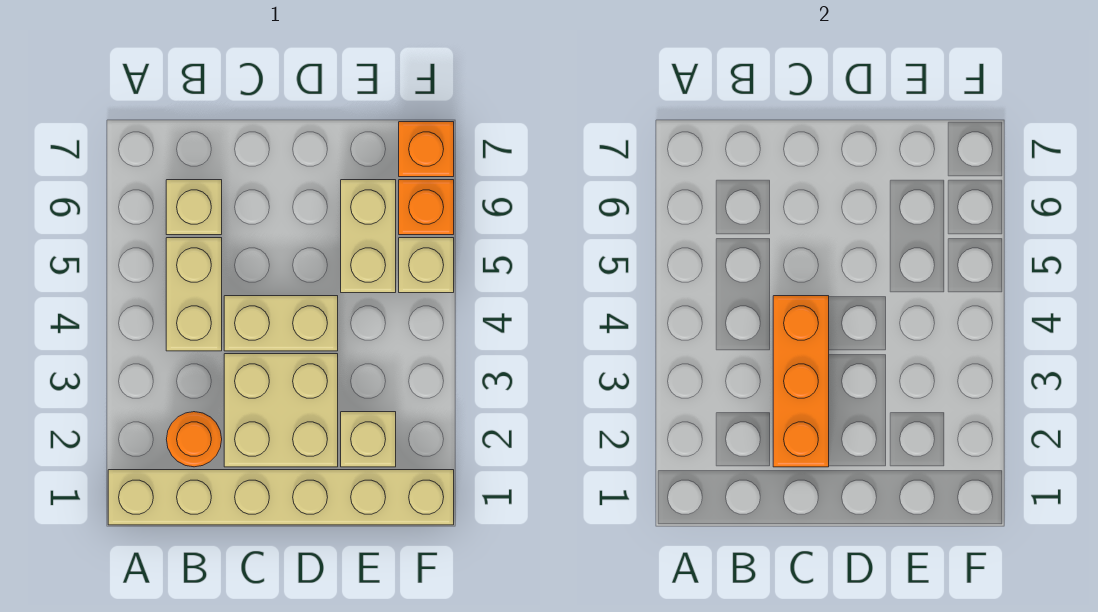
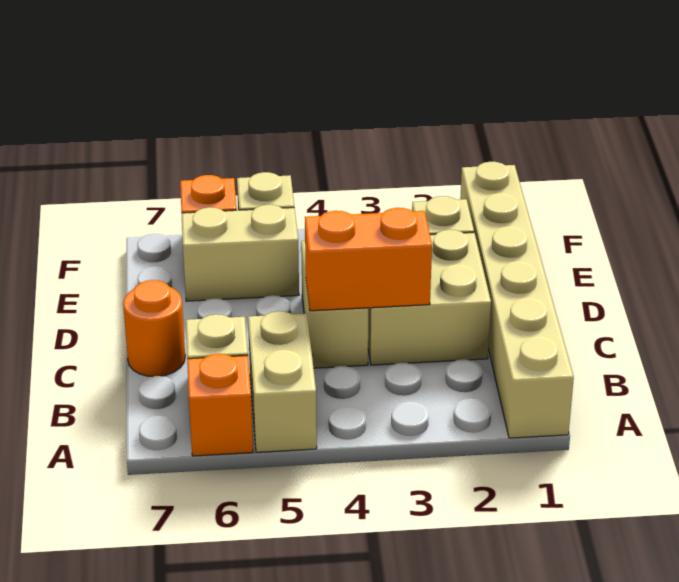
orange round brick B2 level 1 -> orange round brick C7 level 1
tan brick B4:B5 level 1 -> tan brick A5:B5 level 1
orange brick C2:C4 level 2 -> orange brick C3:C4 level 2
orange brick F7 level 1 -> orange brick A6 level 1

